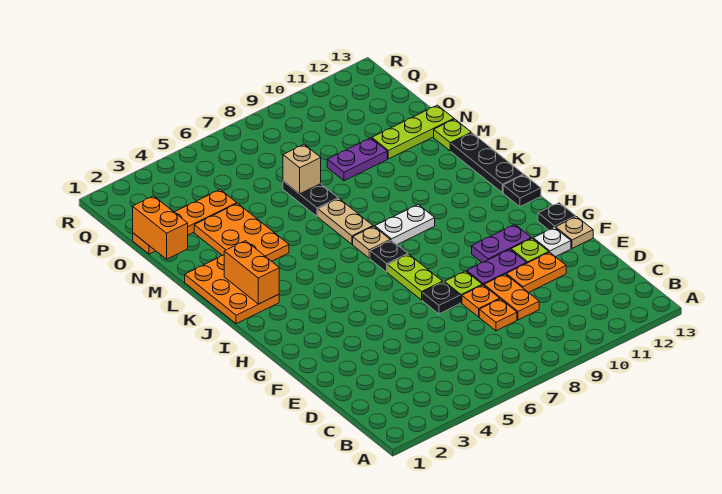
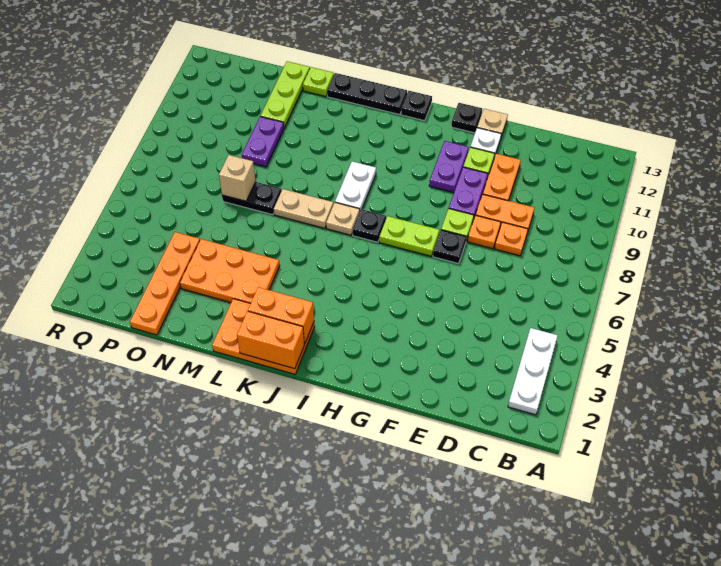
none -> white plate B2:B4 level 1
orange brick N1:O1 level 2 -> orange brick J1:K1 level 2

